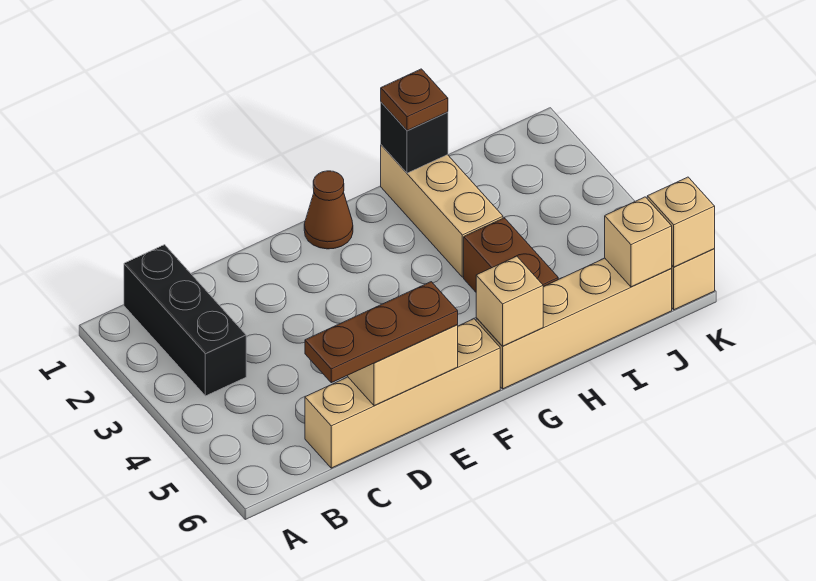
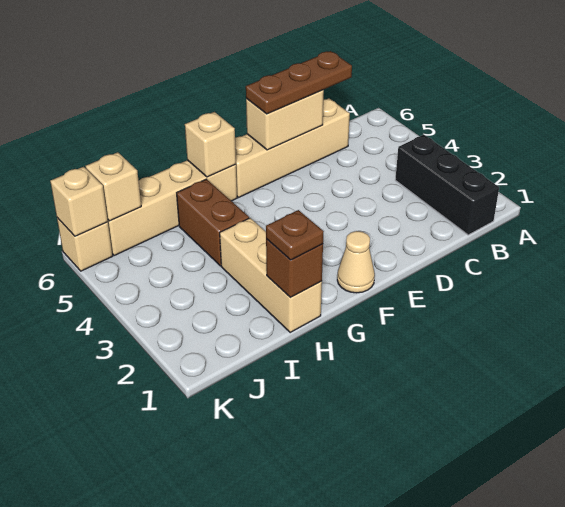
brown cone F1 level 1 -> tan cone F1 level 1
black brick H1 level 2 -> brown brick H1 level 2

